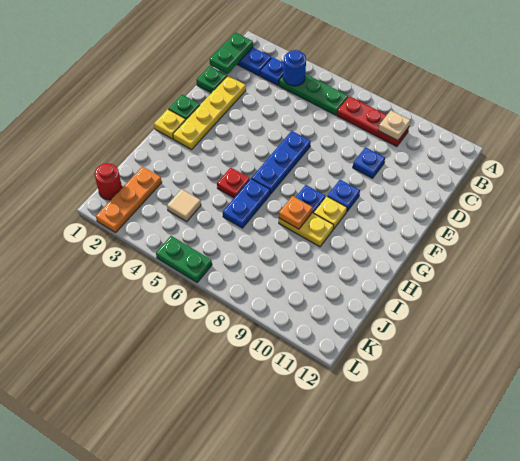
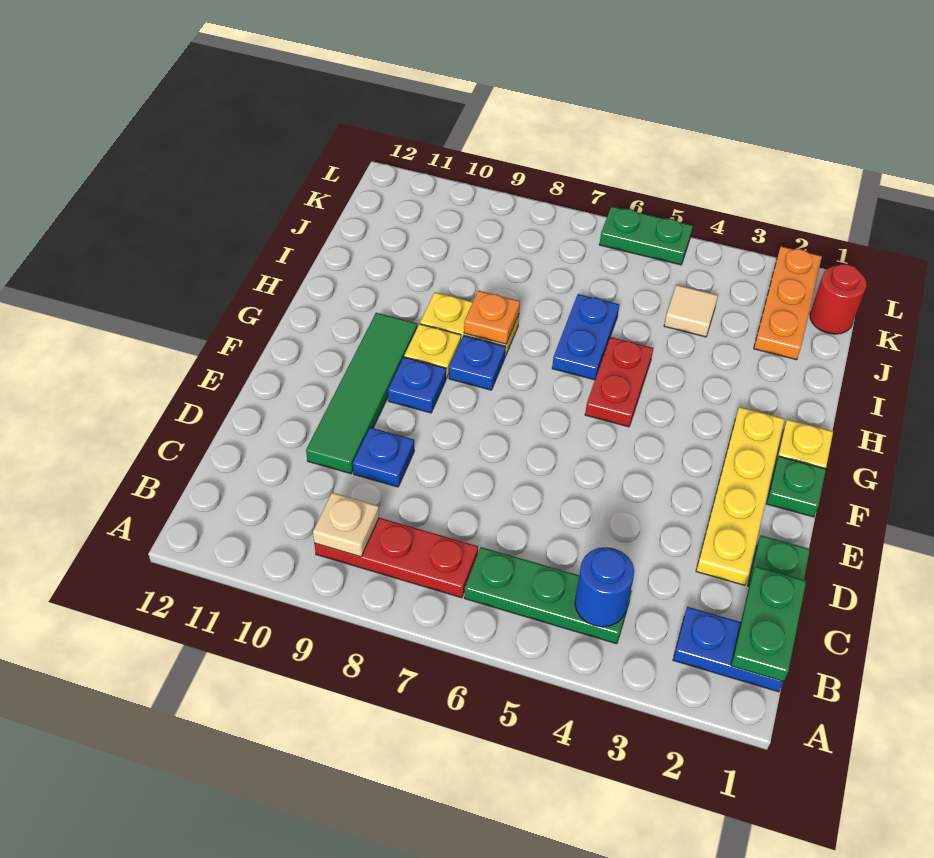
blue plate B3 level 1 -> none
none -> green tile D10:G10 level 1
blue plate E6:G6 level 1 -> none
red plate H5 level 1 -> red plate G5:H5 level 1

